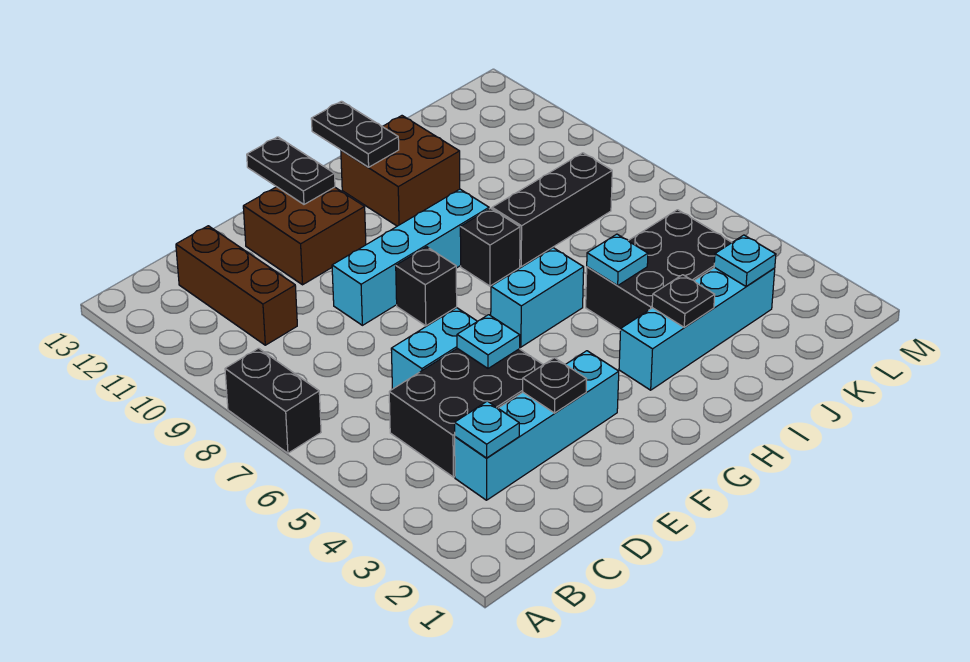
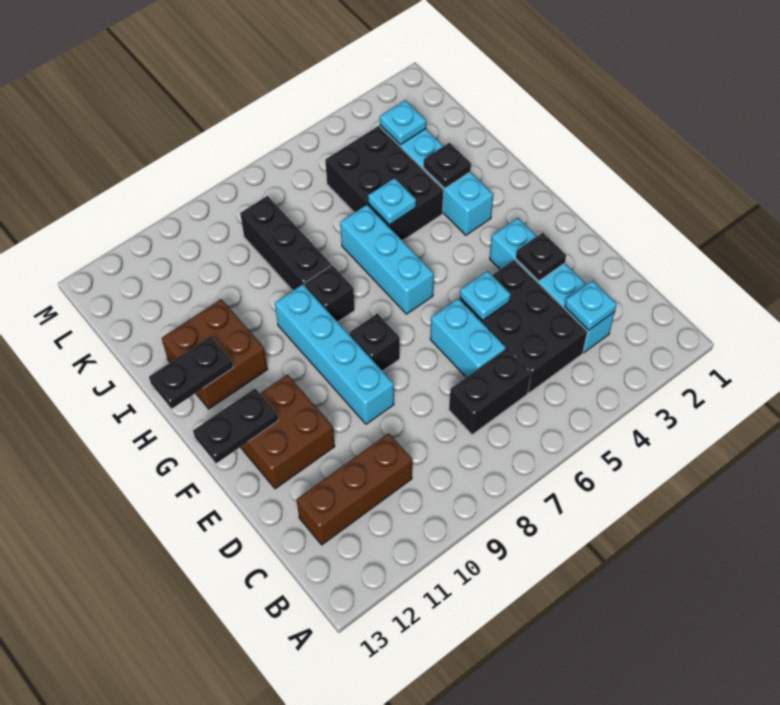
black brick A7:A8 level 1 -> black brick C6:C7 level 1
cyan brick G6:H6 level 1 -> cyan brick G6:I6 level 1

